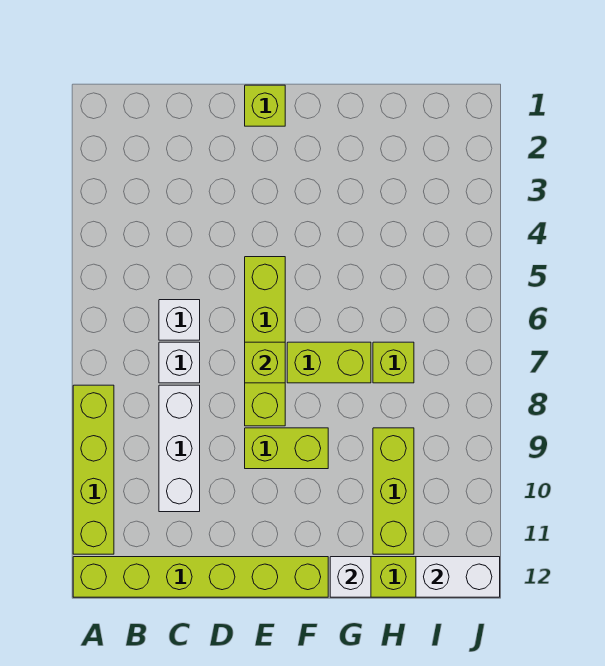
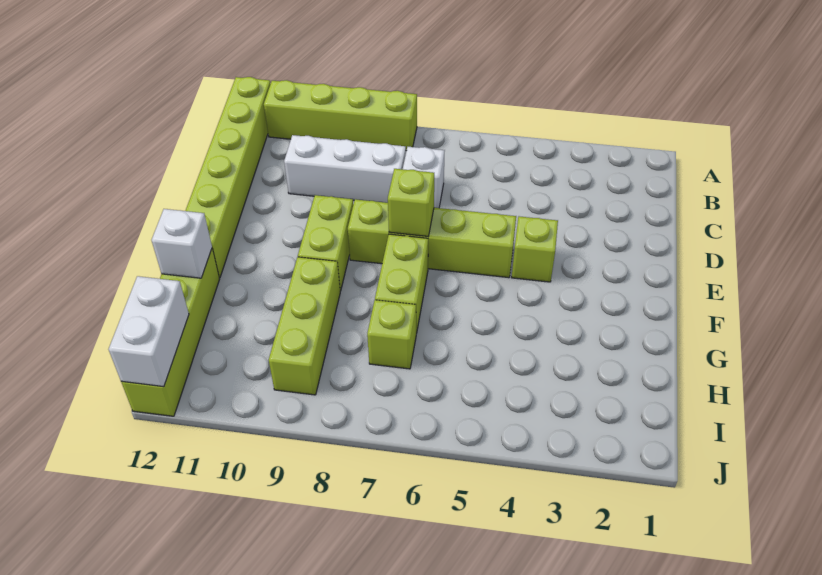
white brick C6 level 1 -> none
lime brick E1 level 1 -> lime brick E4 level 1
lime brick H9:H11 level 1 -> lime brick G9:I9 level 1

